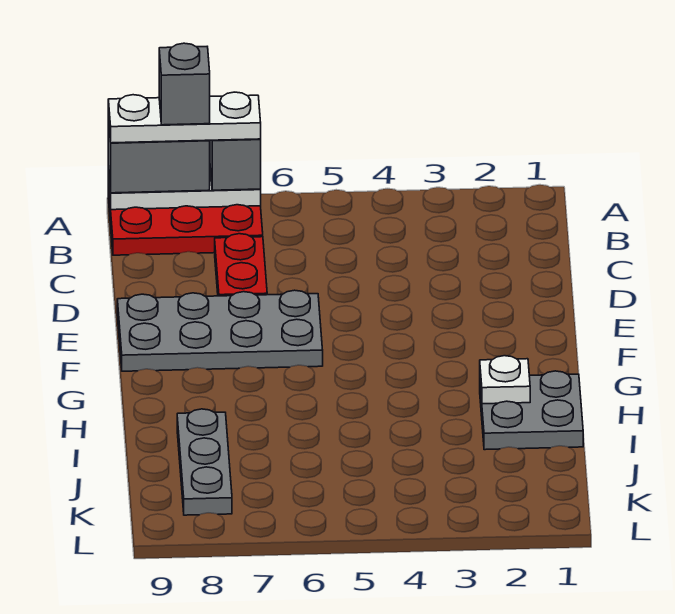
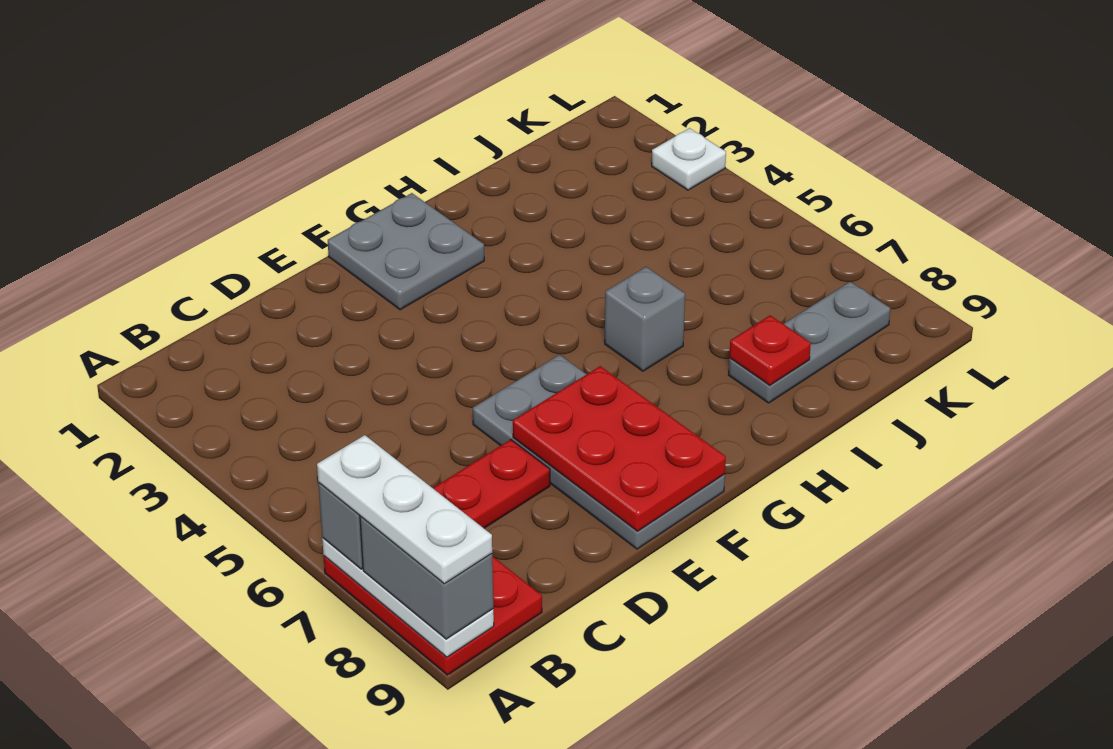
grey brick A8 level 5 -> grey brick H6 level 1
none -> red plate E7:F9 level 2
grey plate H1:I2 level 1 -> grey plate F1:G2 level 1
white plate H2 level 2 -> white plate L3 level 1
none -> red plate I8 level 2

